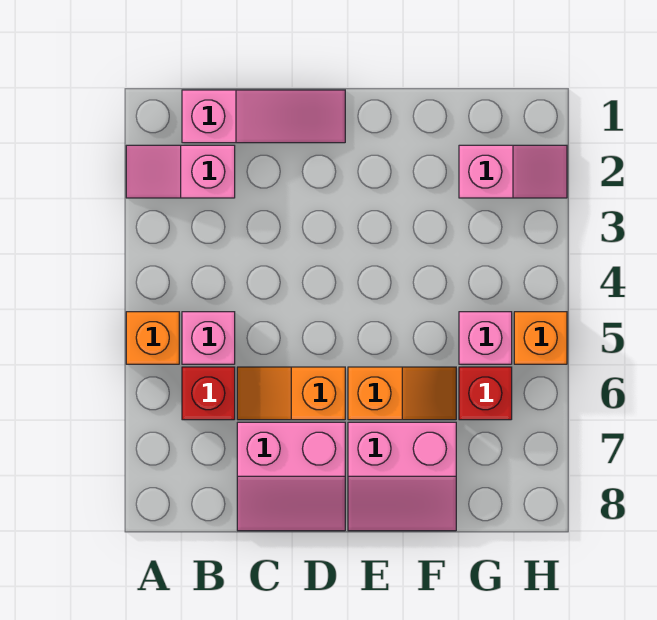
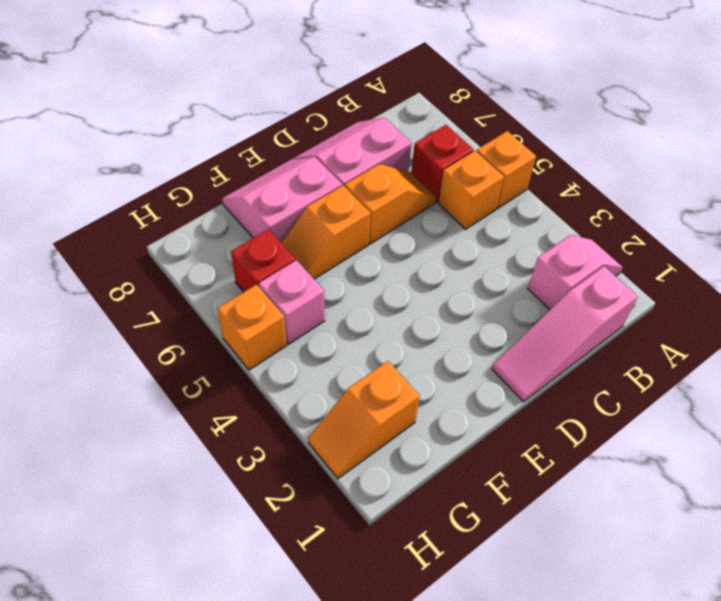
pink brick B5 level 1 -> orange brick B5 level 1
pink slope G2:H2 level 1 top G -> orange slope G2:H2 level 1 top G

